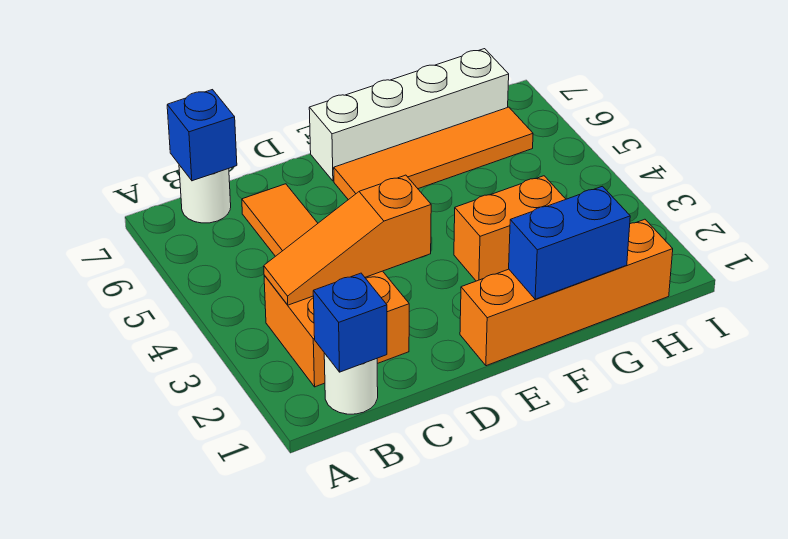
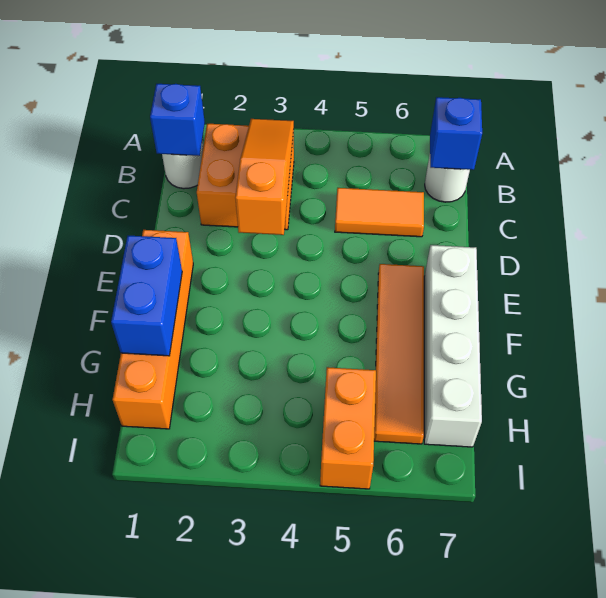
orange brick F3:G3 level 1 -> orange brick H5:I5 level 1

